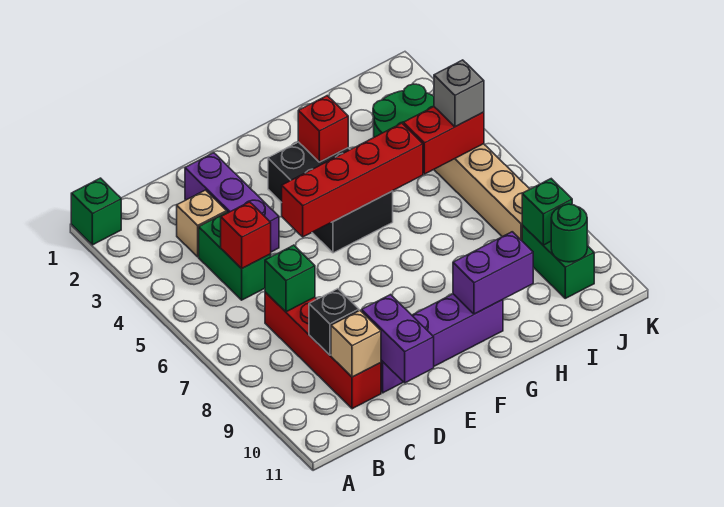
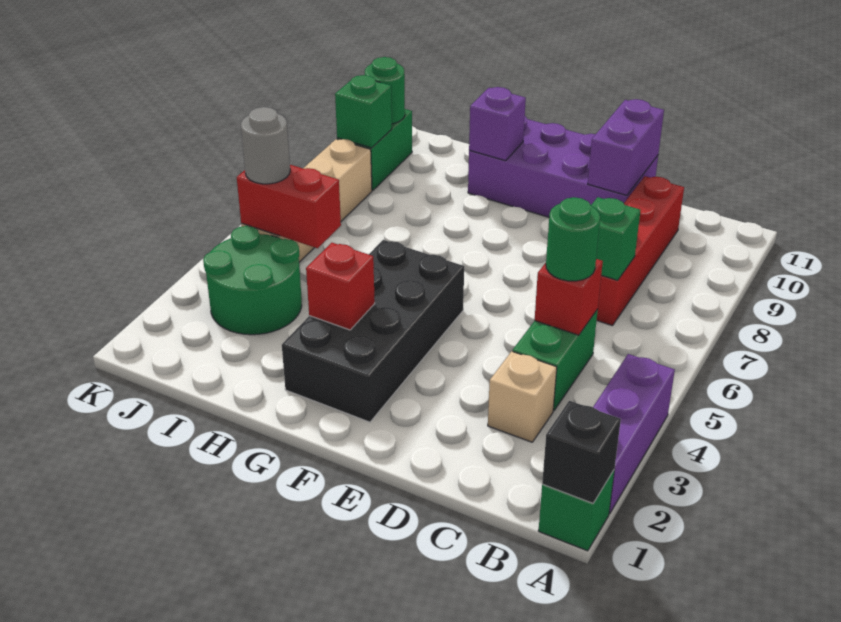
none -> green round brick C5 level 3
black brick C9 level 2 -> black brick A1 level 2
tan brick C10 level 2 -> none
purple brick D2:D4 level 1 -> purple brick A2:A4 level 1
purple brick D10:G10 level 1 -> purple brick D10:G11 level 1
red brick E5:H5 level 2 -> none
black brick F3:G5 level 1 -> black brick F2:G5 level 1
purple brick G10:H10 level 2 -> purple brick G10 level 2
grey brick J5 level 3 -> grey round brick J5 level 3

